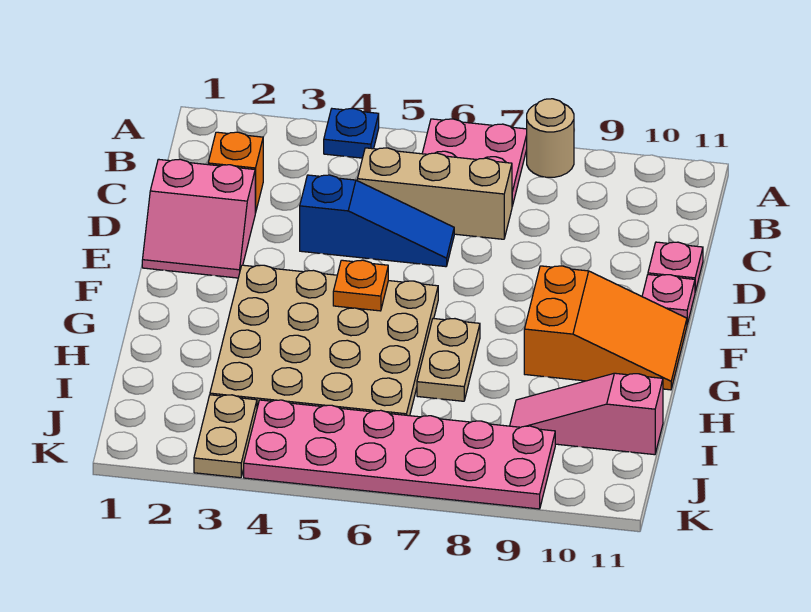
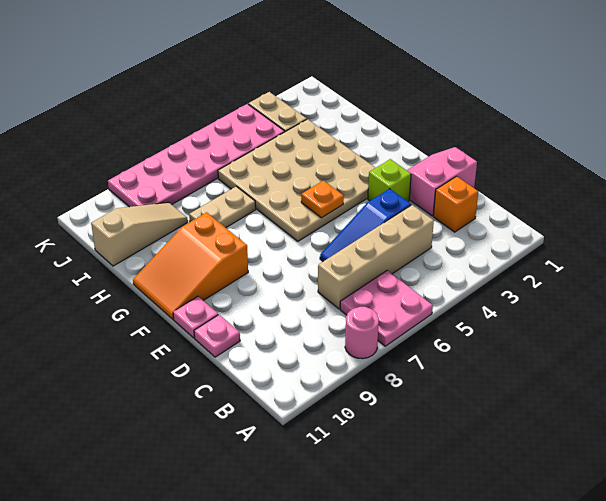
blue plate A4 level 1 -> none
tan round brick A8 level 1 -> pink round brick A8 level 1
tan brick C5:C7 level 1 -> tan brick C4:C7 level 1
none -> lime brick E3 level 1
tan plate G7:H7 level 1 -> tan plate H7:H8 level 1
pink slope I9:I11 level 1 top 11 -> tan slope I9:I11 level 1 top 11

